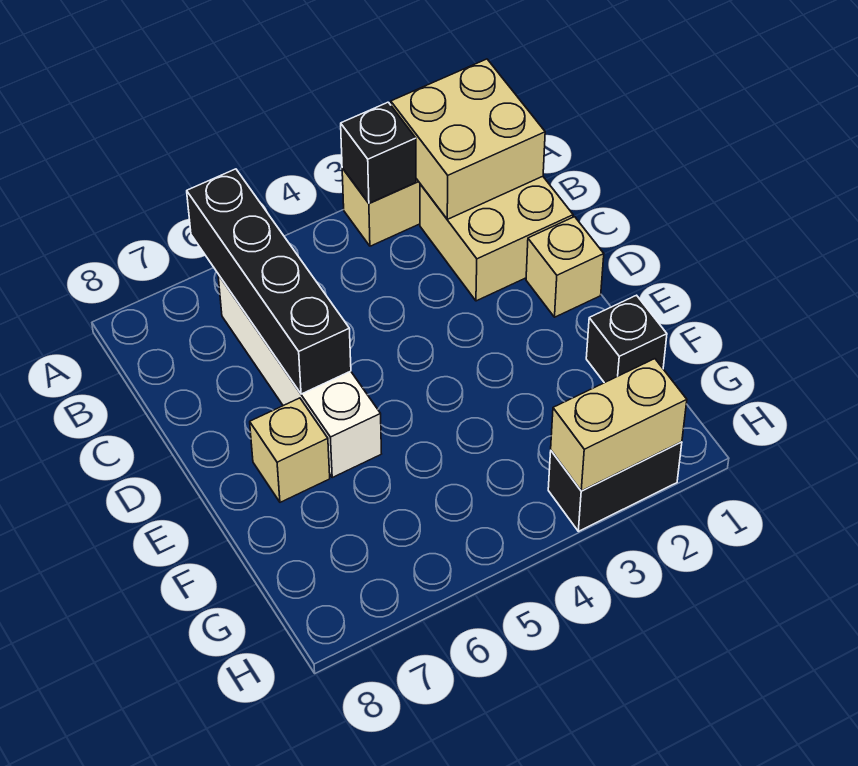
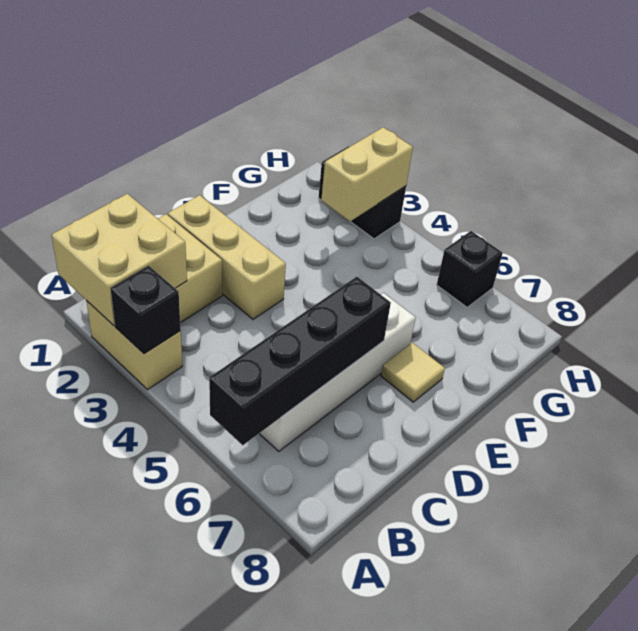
tan brick D1 level 1 -> tan brick D1:D3 level 1
tan brick E7 level 1 -> tan tile E7 level 1
black brick F1 level 1 -> black brick H6 level 1
tan brick H2:H3 level 2 -> tan brick G3:H3 level 2

